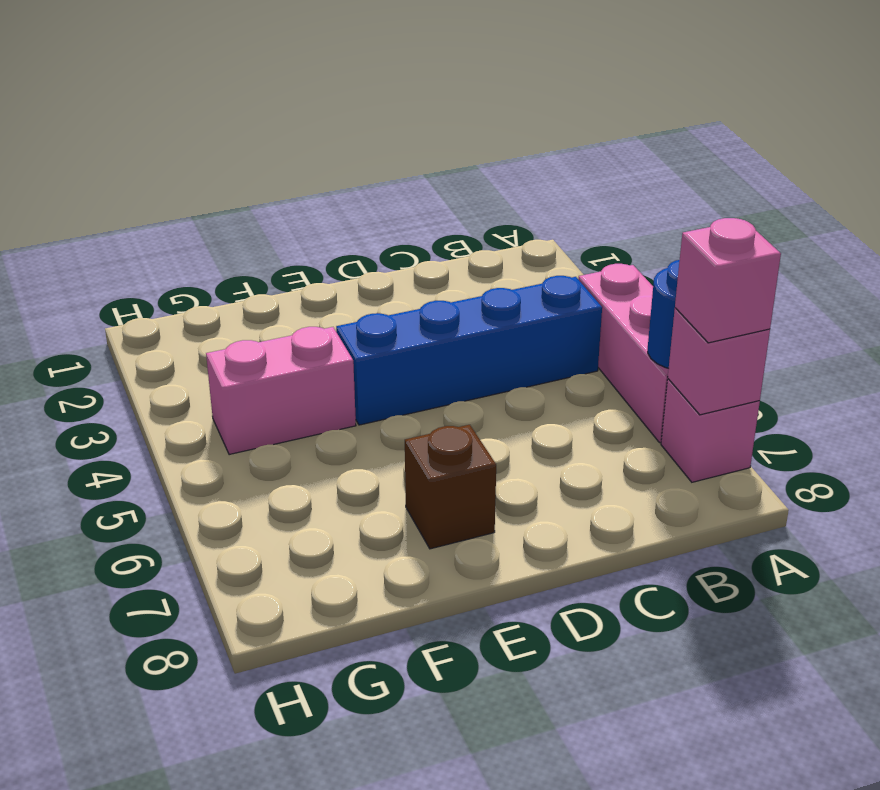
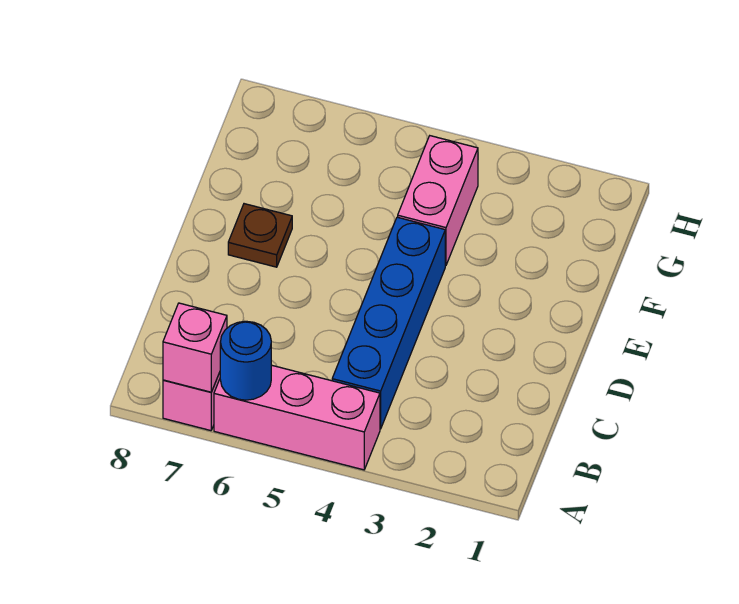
pink brick A7 level 3 -> none
brown brick E7 level 1 -> brown plate E7 level 1

